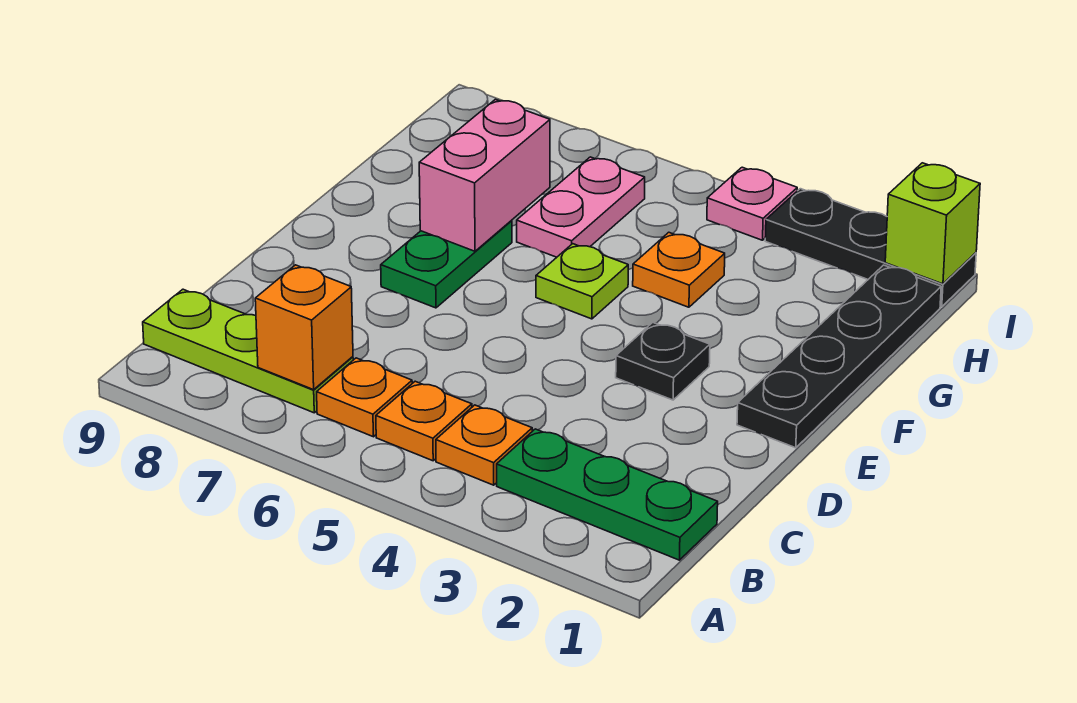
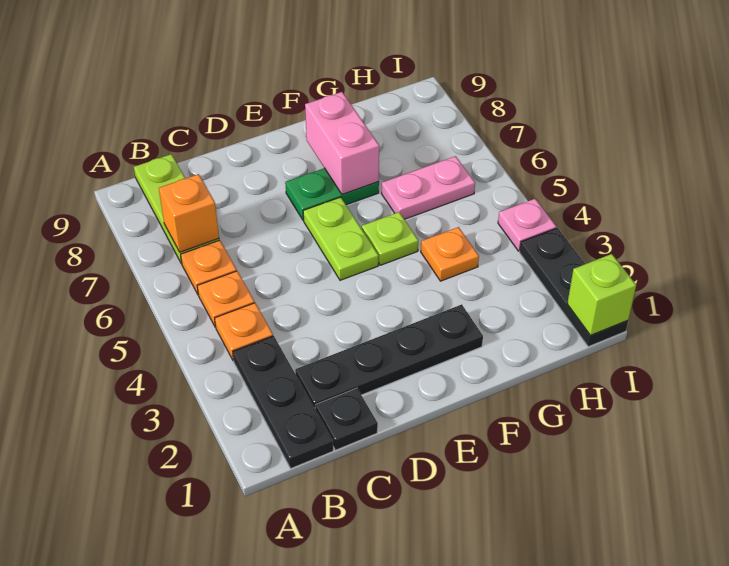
green plate B1:B3 level 1 -> black plate B1:B3 level 1
black plate E1:H1 level 1 -> black plate C2:F2 level 1
black plate E3 level 1 -> black plate C1 level 1
none -> lime plate E5:E6 level 1
pink brick F7:G7 level 2 -> pink brick F7:F8 level 2

